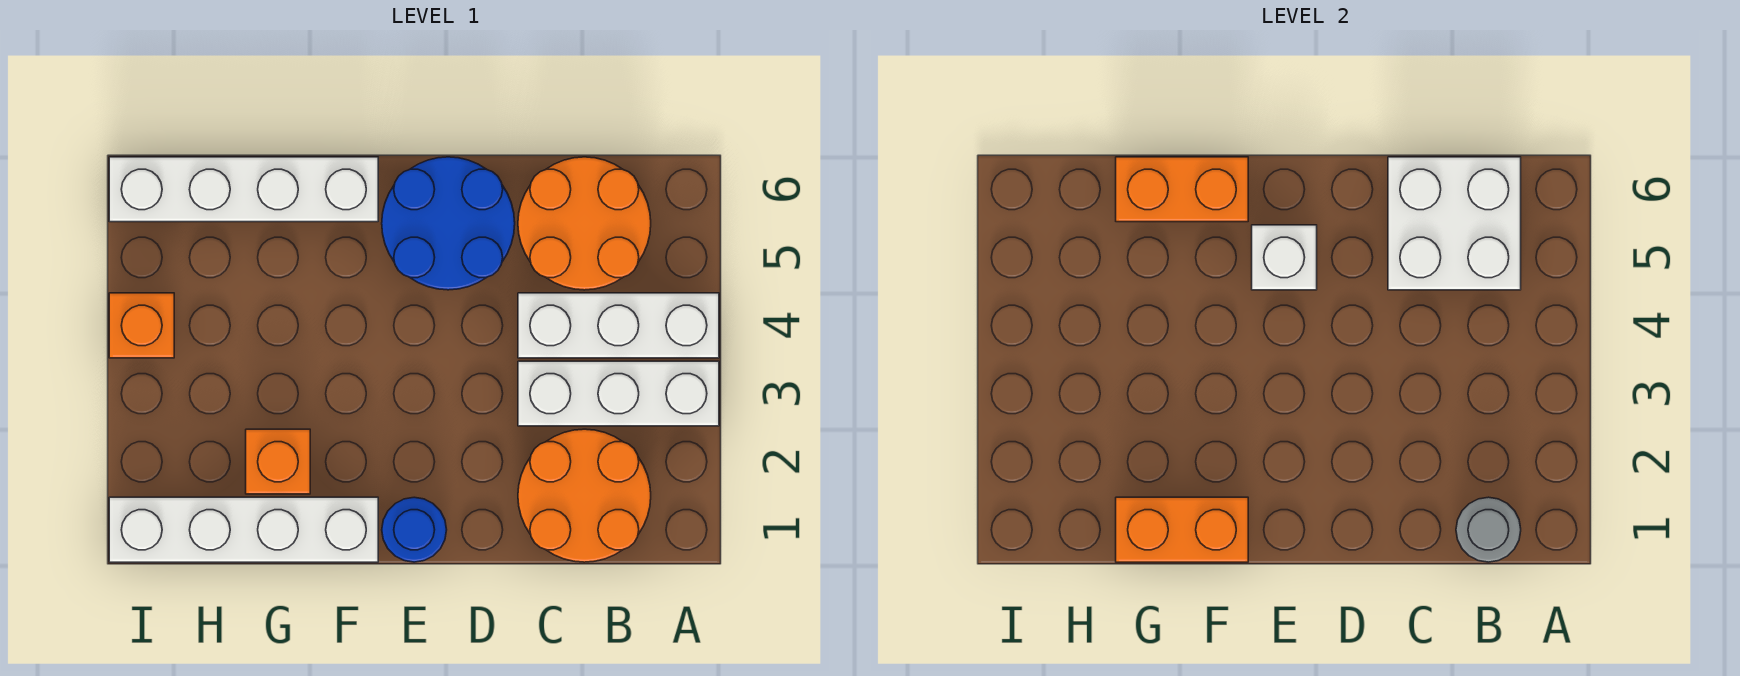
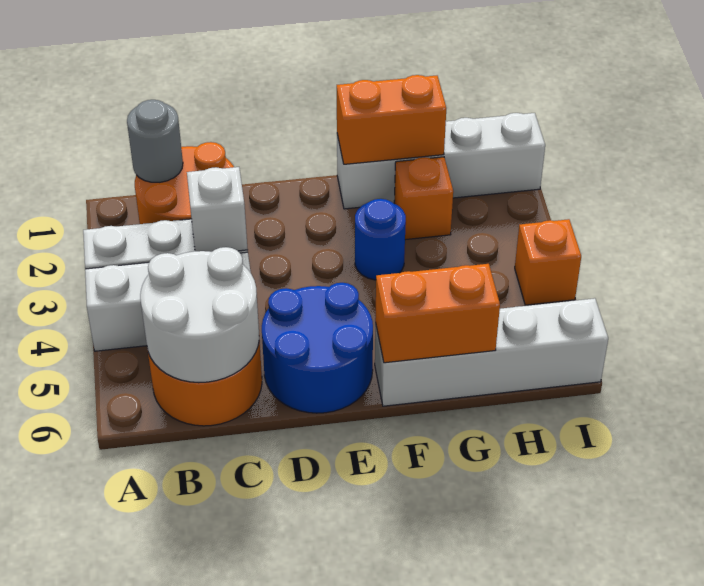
white brick B5:C6 level 2 -> white round brick B5:C6 level 2
blue round brick E1 level 1 -> blue round brick F3 level 1
white brick E5 level 2 -> white brick C3 level 2

